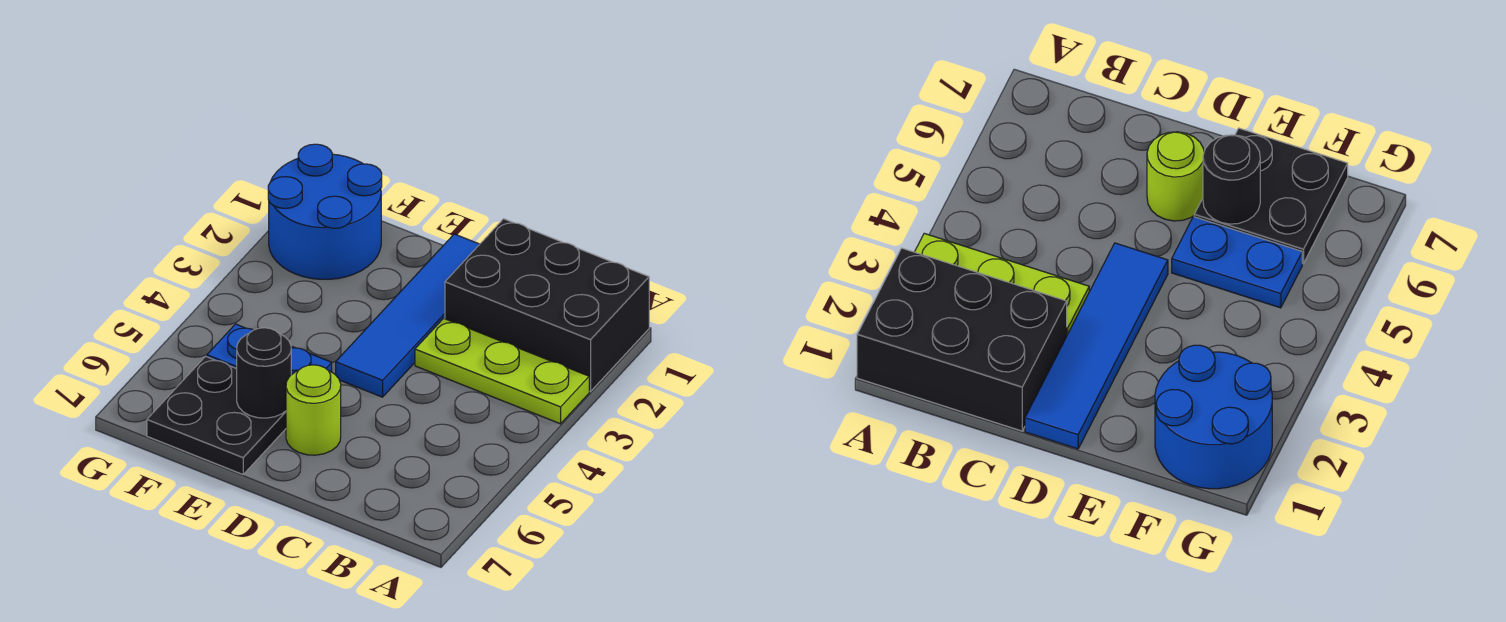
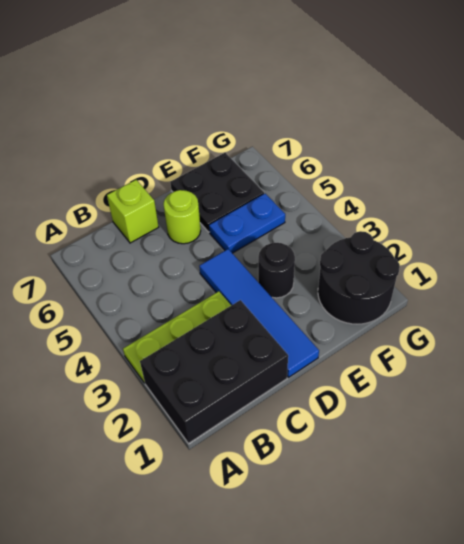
none -> lime brick C7 level 1
black round brick E6 level 2 -> black round brick E3 level 1
blue round brick F1:G2 level 1 -> black round brick F1:G2 level 1

